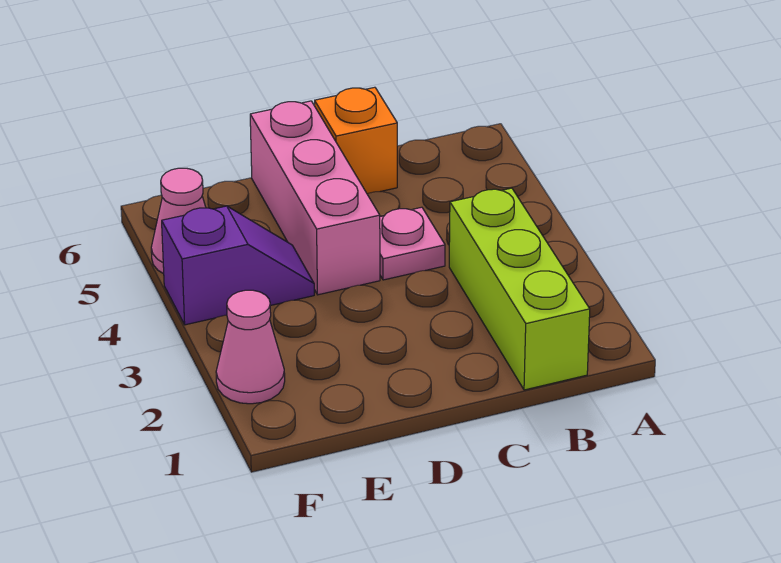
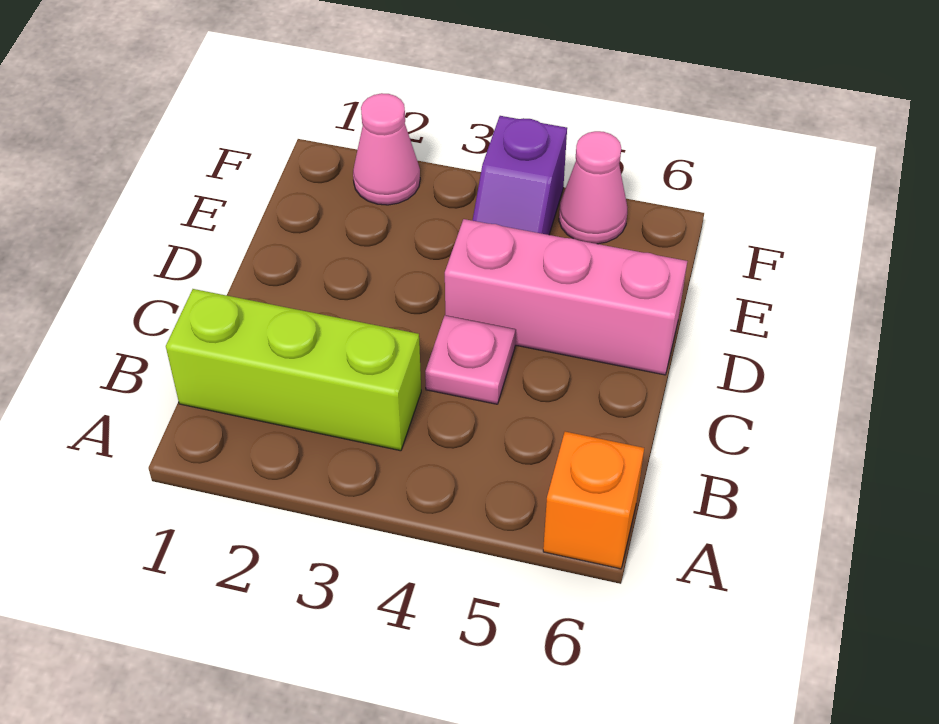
orange brick C6 level 1 -> orange brick A6 level 1

